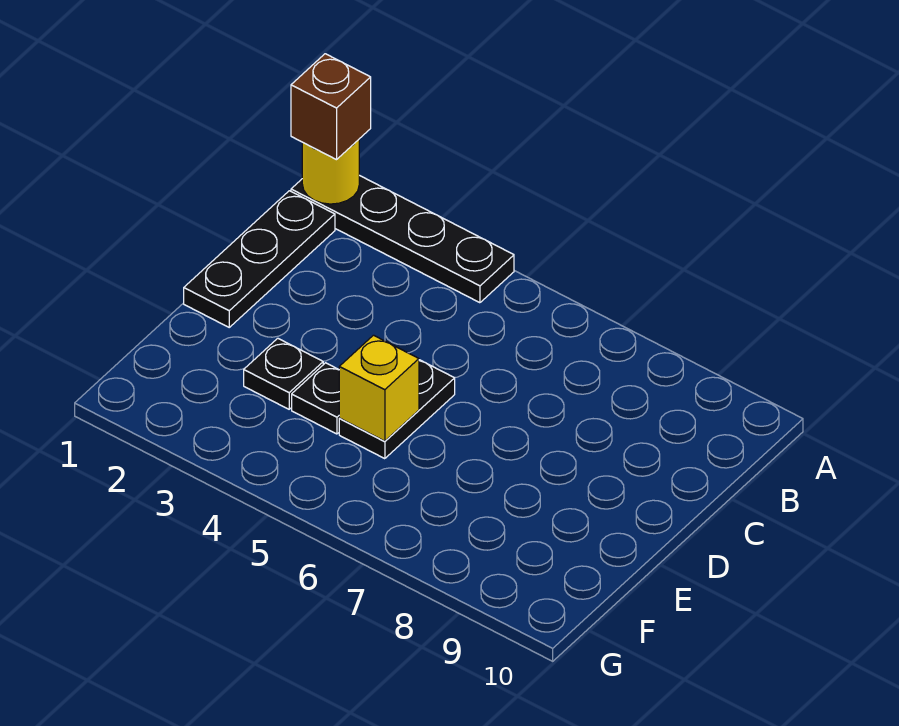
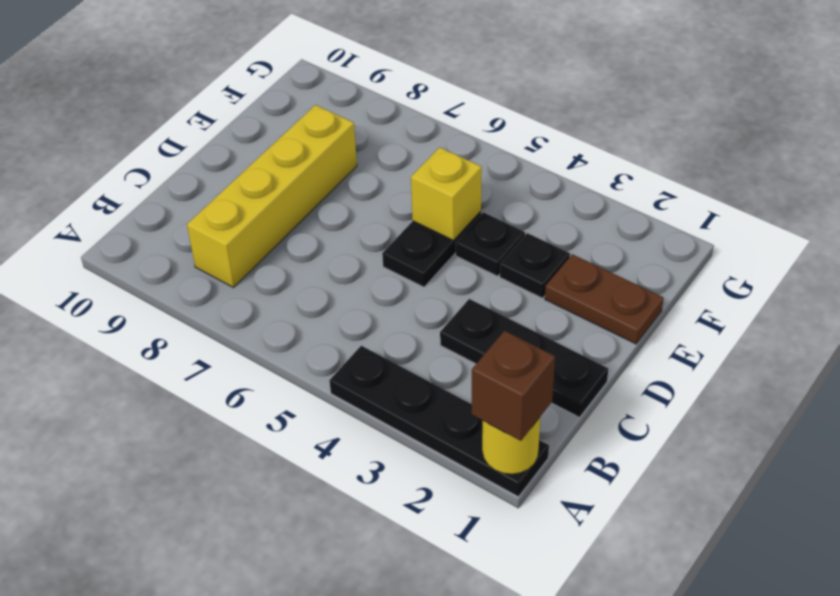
black plate B1:D1 level 1 -> black plate C1:C3 level 1
none -> yellow brick B8:E8 level 1
none -> brown plate E1:E2 level 1

